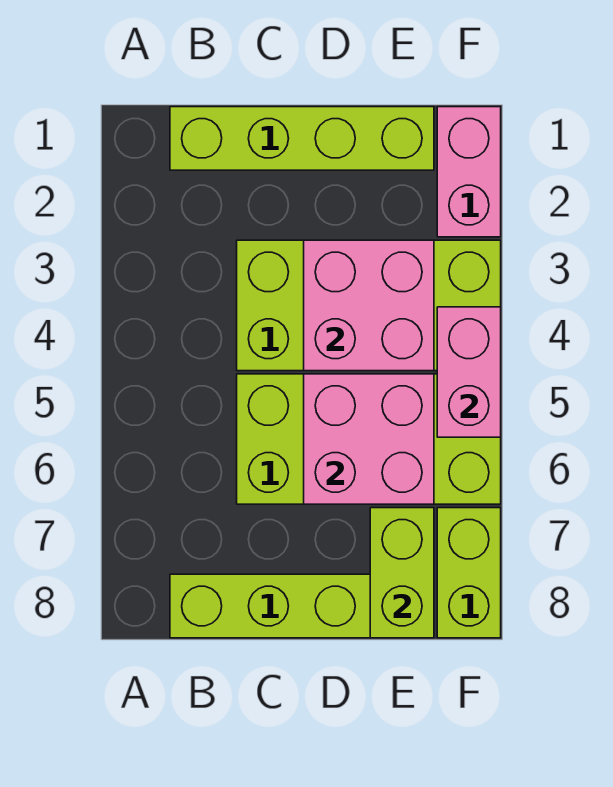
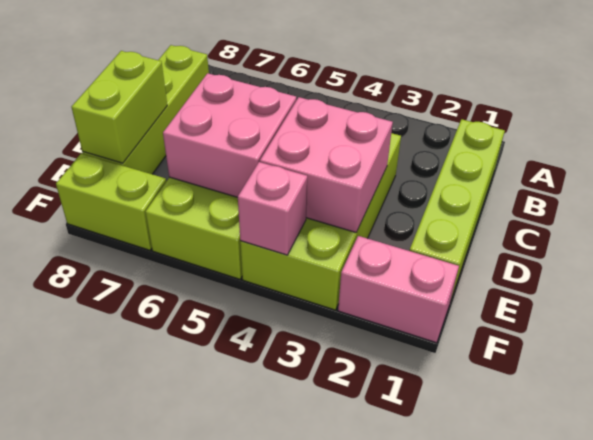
lime brick E7:E8 level 2 -> lime brick D8:E8 level 2
pink brick F4:F5 level 2 -> pink brick F4 level 2

